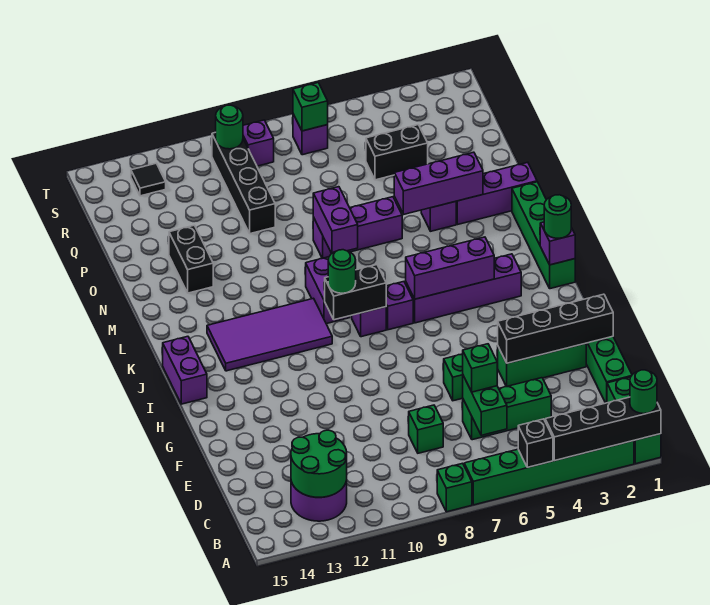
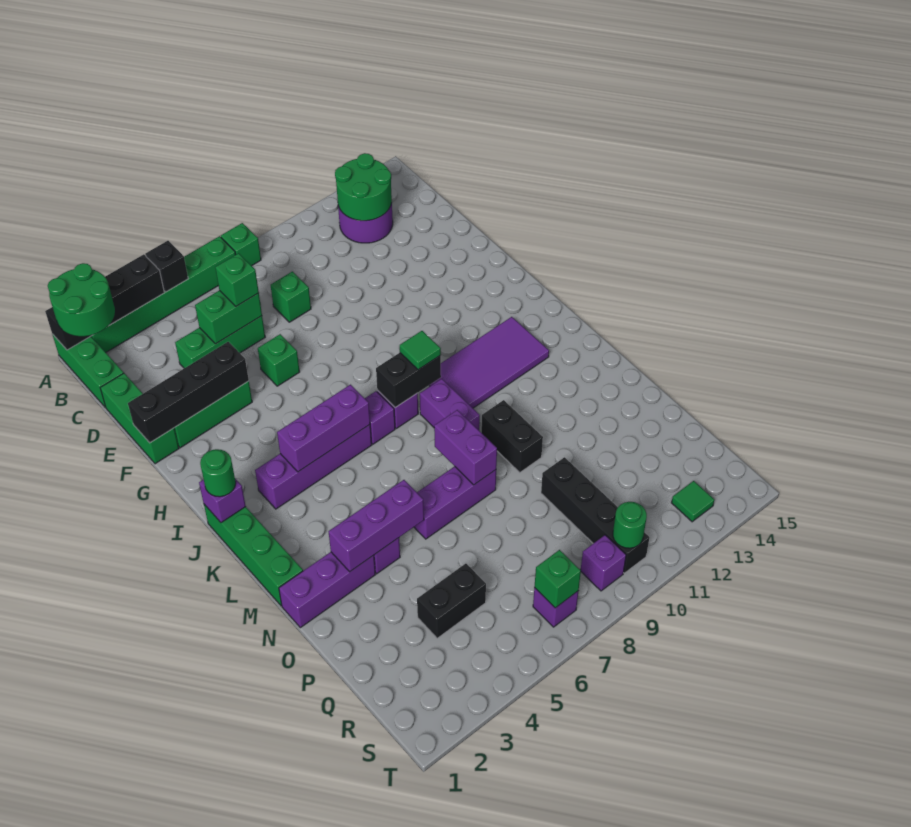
green round brick A1 level 3 -> green round brick A1:B2 level 3
green brick C6:D6 level 2 -> green brick D5:D6 level 2
purple brick I15:J15 level 1 -> none
green round brick J9 level 3 -> green tile J9 level 3
black brick N13:O13 level 1 -> black brick M10:N10 level 1
black tile S13 level 1 -> green tile S13 level 1

